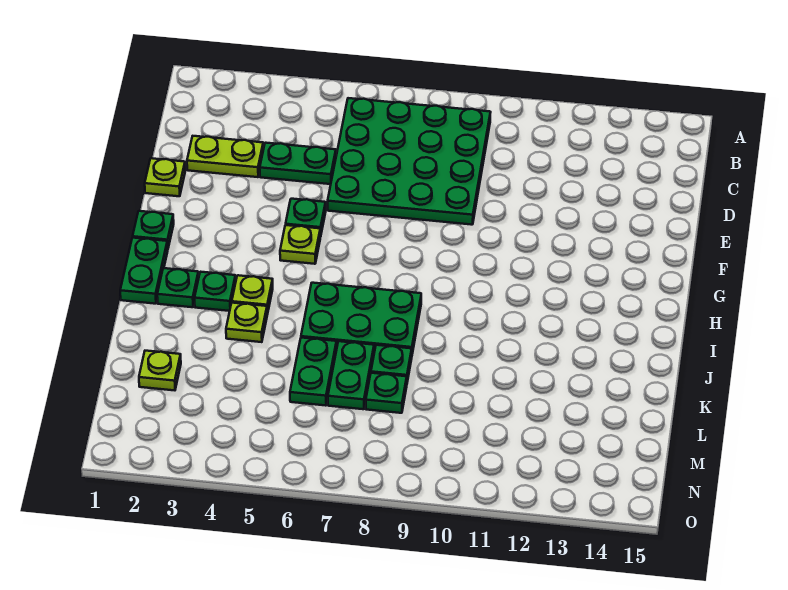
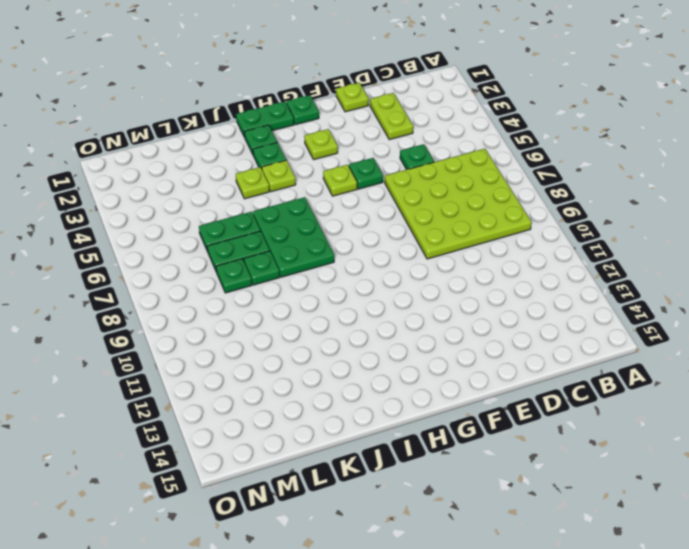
green plate B6:E9 level 1 -> lime plate B6:E9 level 1
green plate D4:D5 level 1 -> green plate D5 level 1
lime plate L2 level 1 -> lime plate G3 level 1

